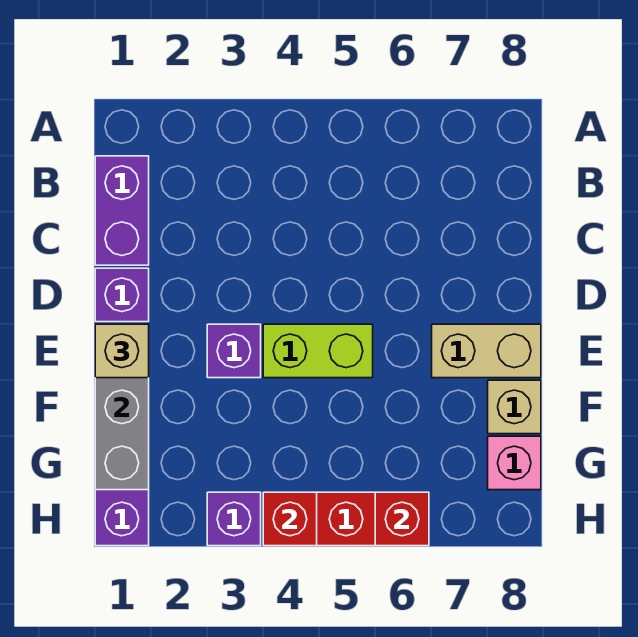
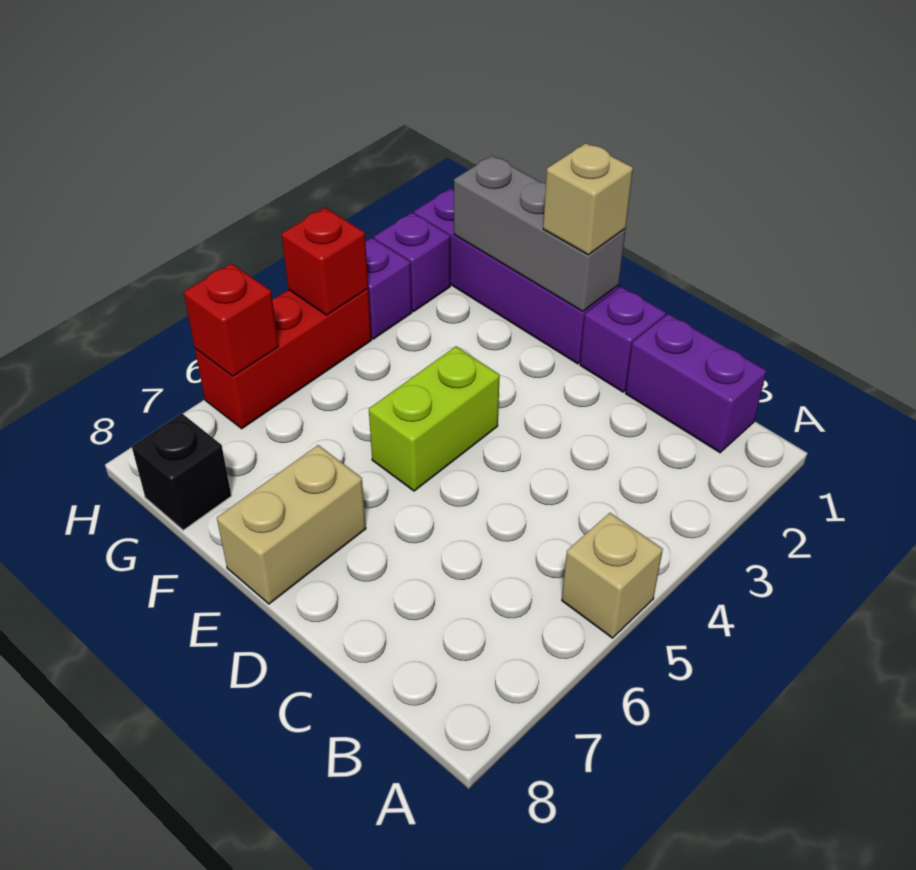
purple brick E3 level 1 -> purple brick H2 level 1
tan brick F8 level 1 -> tan brick A5 level 1
pink brick G8 level 1 -> black brick G8 level 1

